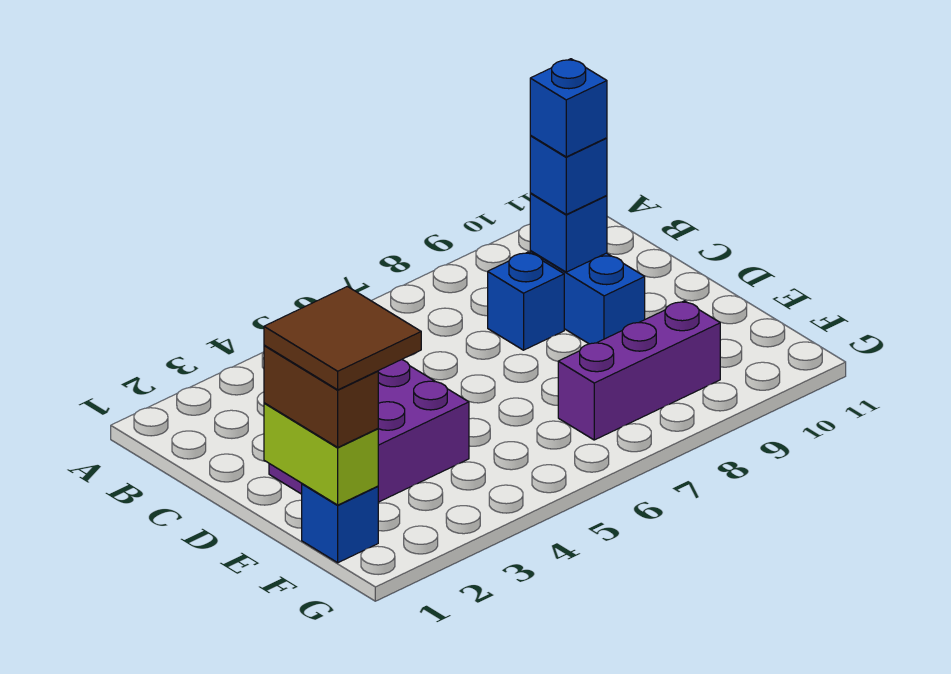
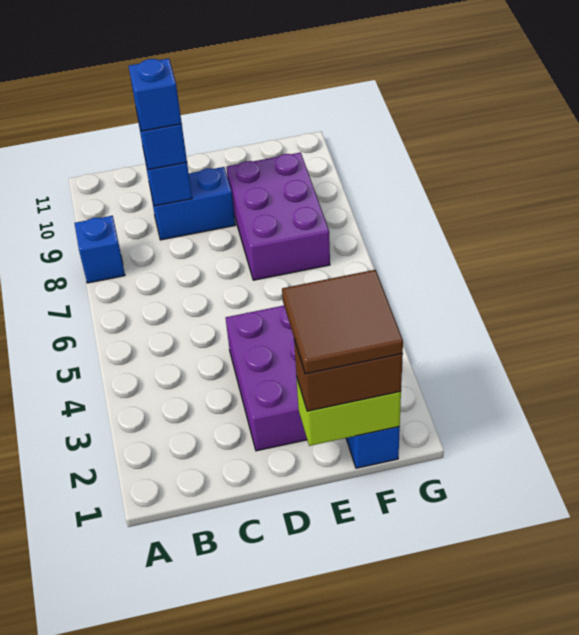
blue brick C8 level 1 -> blue brick A8 level 1
purple brick F7:F9 level 1 -> purple brick E7:F9 level 1

